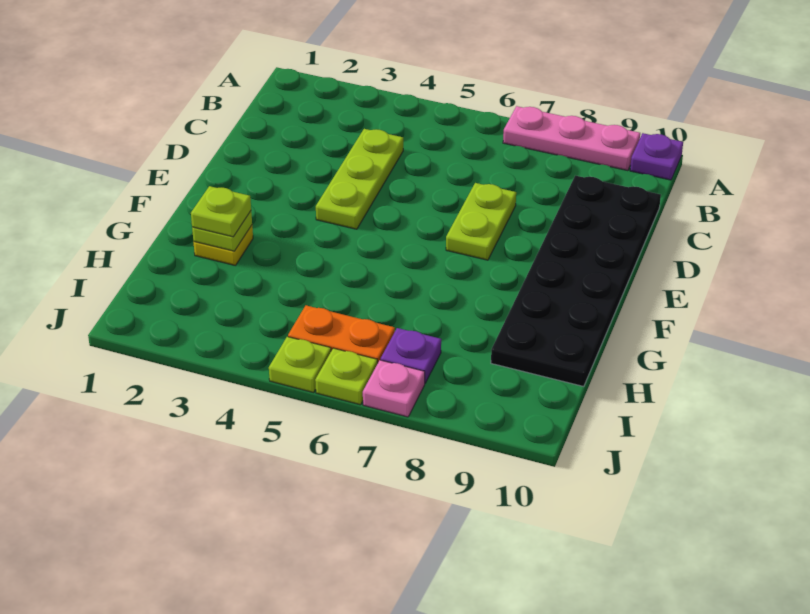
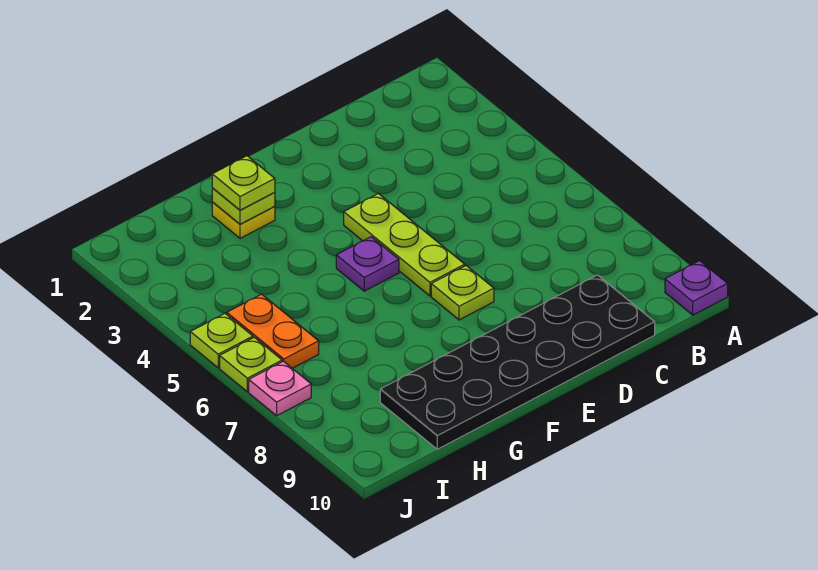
pink plate A7:A9 level 1 -> none
lime plate C4:E4 level 1 -> lime plate E4:E6 level 1
lime plate D7:E7 level 1 -> lime plate E7 level 1
purple plate I7 level 1 -> purple plate F5 level 1

